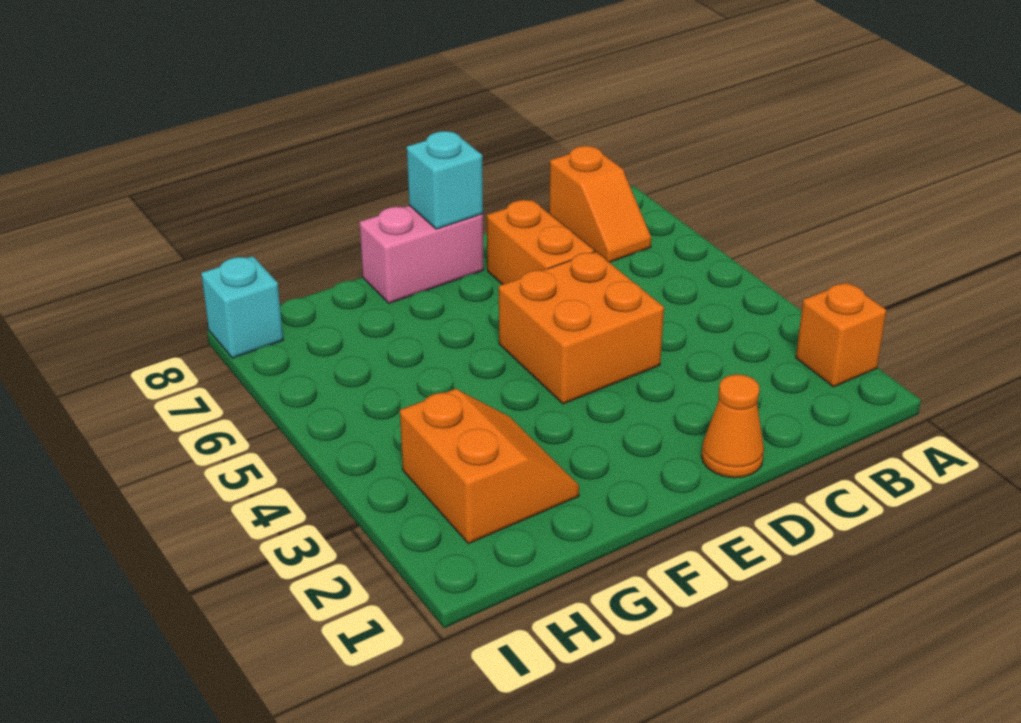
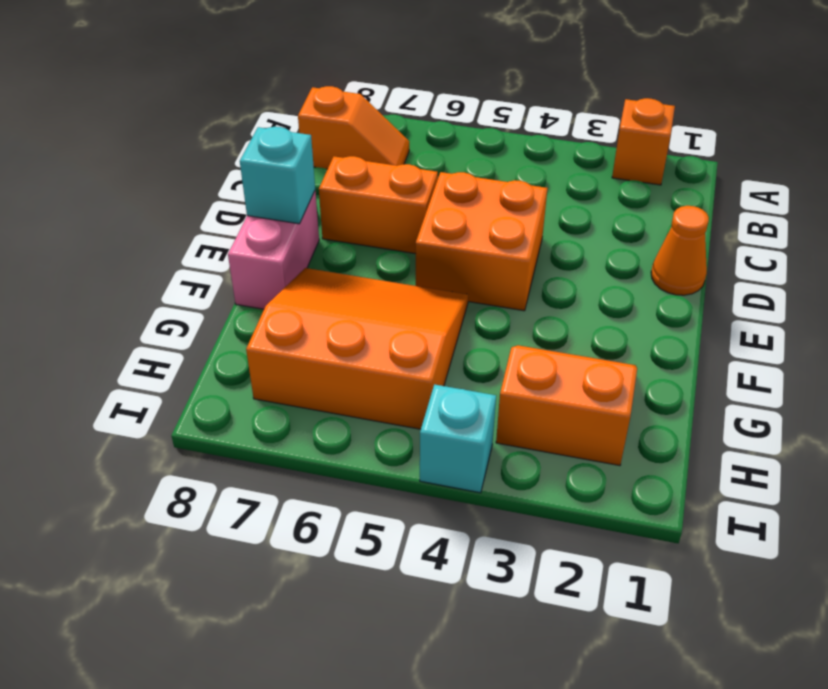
none -> orange slope F5:H7 level 1 top H
cyan brick I8 level 1 -> cyan brick I4 level 1

